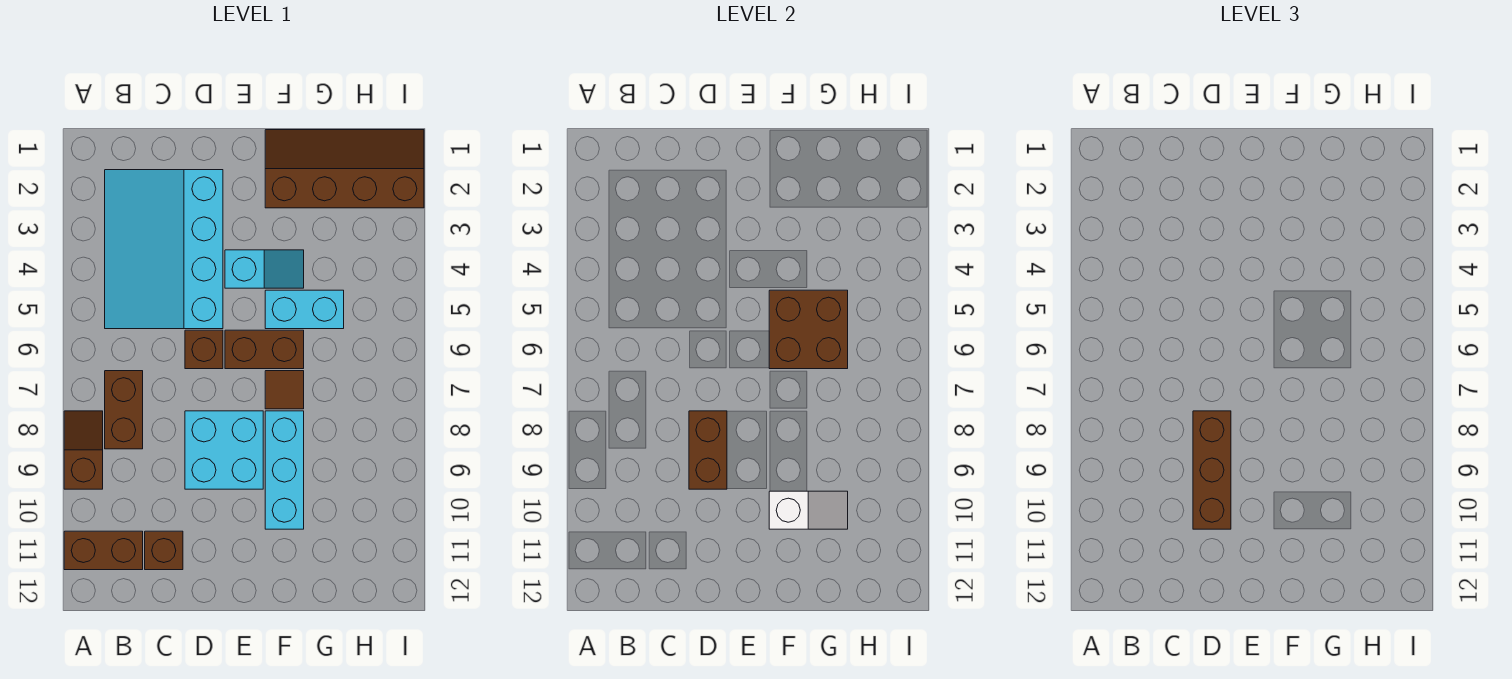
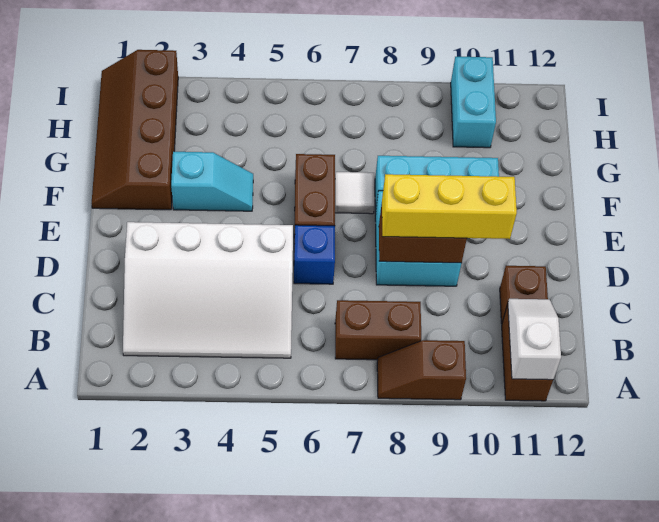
cyan slope B2:D5 level 1 top D -> white slope B2:D5 level 1 top D
brown brick D6 level 1 -> blue brick D6 level 1
brown brick D8:D10 level 3 -> yellow brick D8:D10 level 3
cyan slope E4:F4 level 1 top E -> cyan slope F3:F4 level 1 top 3
cyan brick F5:G5 level 1 -> cyan brick H10:I10 level 1
brown brick F5:G6 level 2 -> none
brown tile F7 level 1 -> white tile F7 level 1
white slope F10:G10 level 2 top F -> white slope A11:B11 level 2 top A

